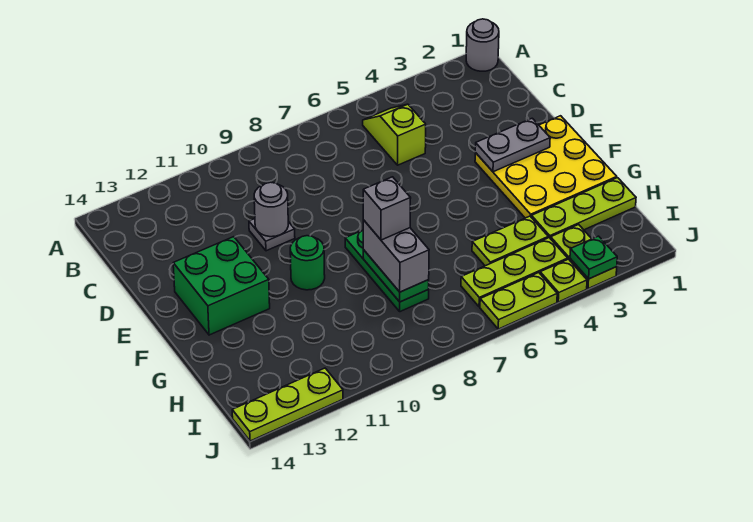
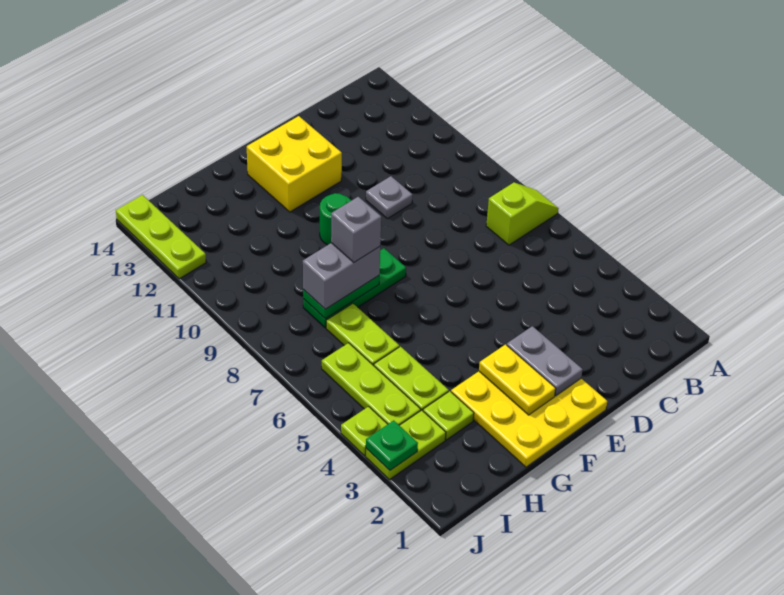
grey round brick A1 level 1 -> none
lime slope B5:C5 level 1 top C -> lime slope A7:B7 level 1 top B
grey round brick D10 level 2 -> none
green brick E12:F13 level 1 -> yellow brick E12:F13 level 1
none -> yellow plate F2:F3 level 2
lime plate H1:H3 level 1 -> lime plate H3 level 1
lime plate J5:J6 level 1 -> lime plate H6:H7 level 1

